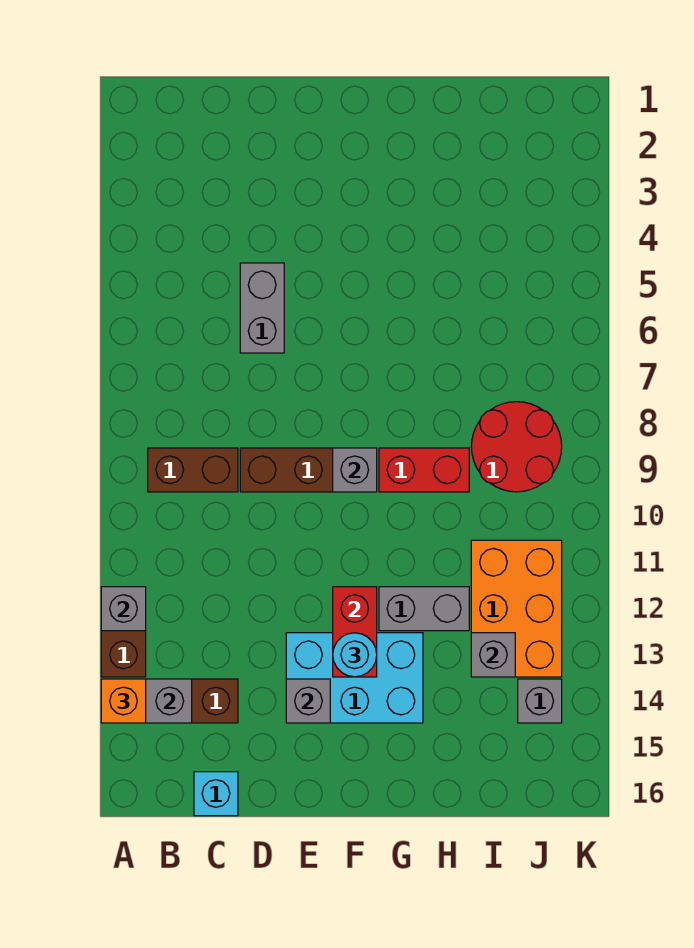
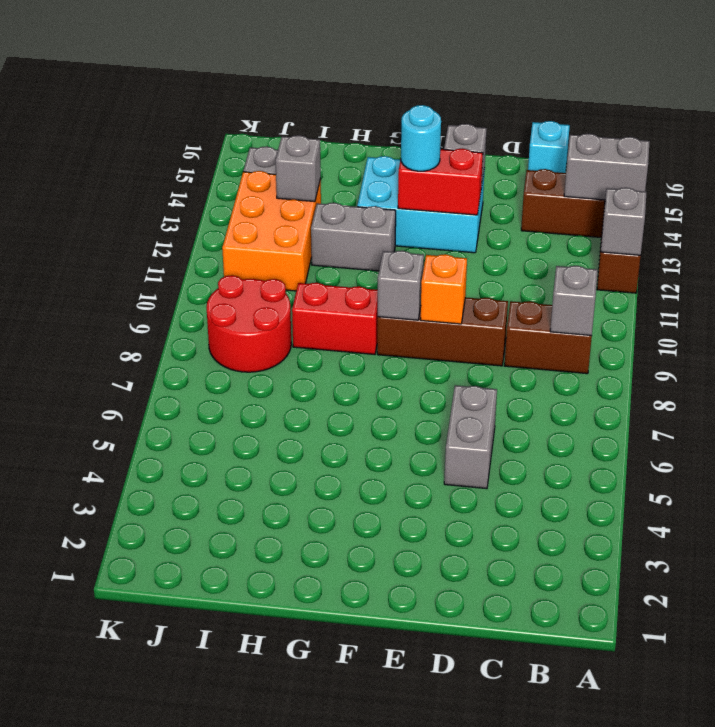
orange brick A14 level 3 -> orange brick E9 level 2
none -> grey brick B9 level 2
red brick F12:F13 level 2 -> red brick E13:F13 level 2

